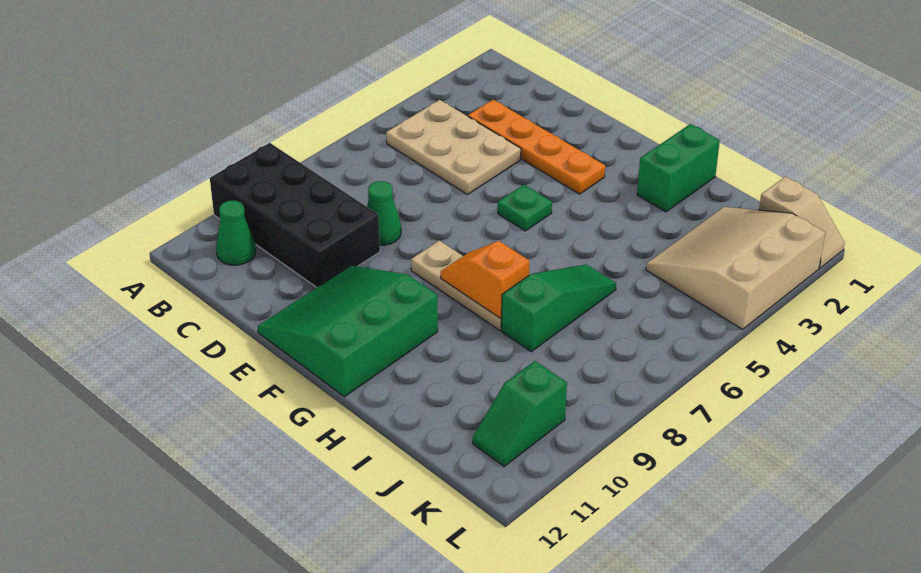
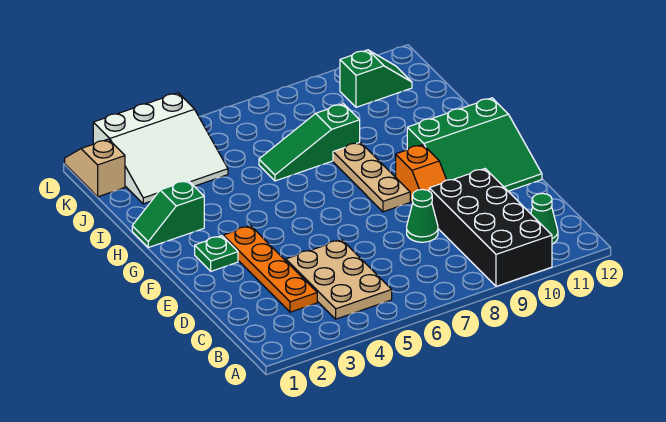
green plate F5 level 1 -> green plate F2 level 1
orange slope G8:H8 level 2 top H -> orange slope E9:F9 level 1 top F
green brick H1:H2 level 1 -> green slope H1:H2 level 1 top 2
tan slope J2:L4 level 1 top L -> white slope J2:L4 level 1 top L

